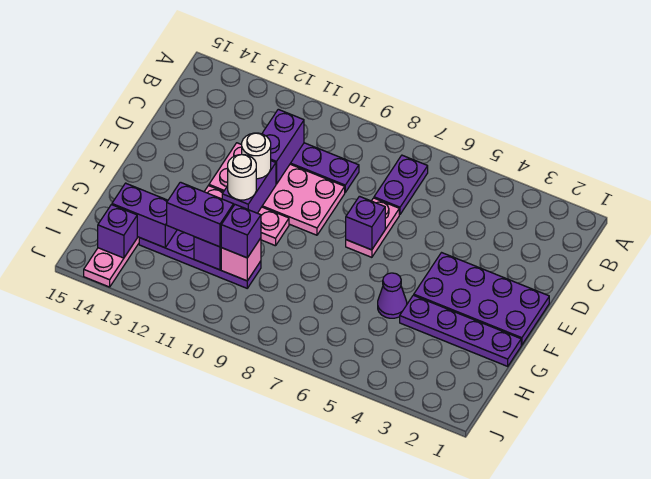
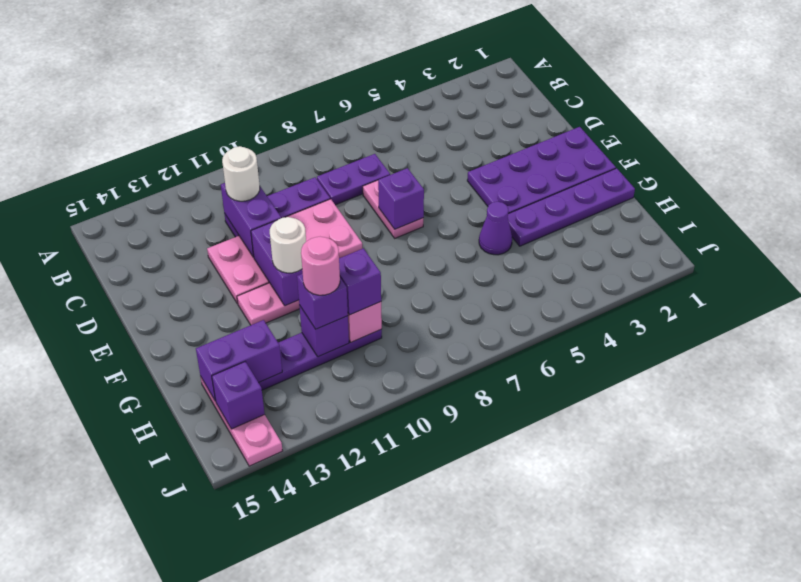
purple plate B7:C7 level 1 -> purple plate C7:C8 level 1
white round brick E11 level 3 -> white round brick C11 level 3
purple brick H11:H12 level 3 -> purple brick H11 level 3
none -> pink round brick H11 level 4

